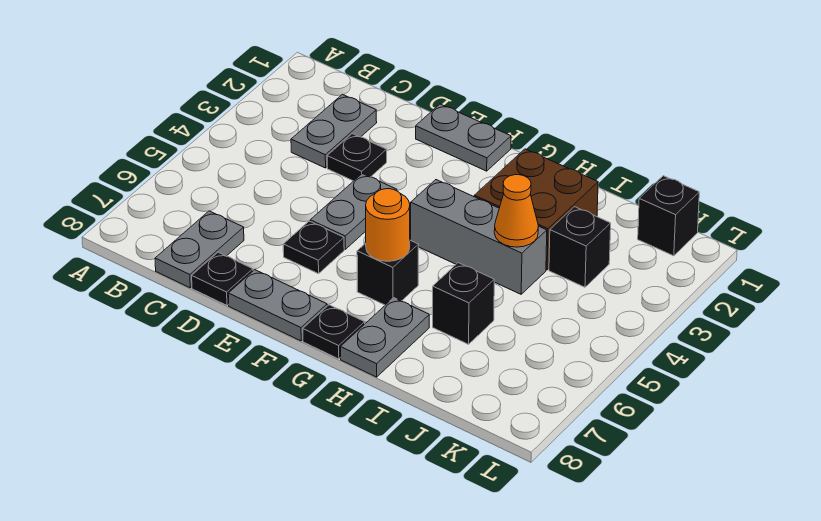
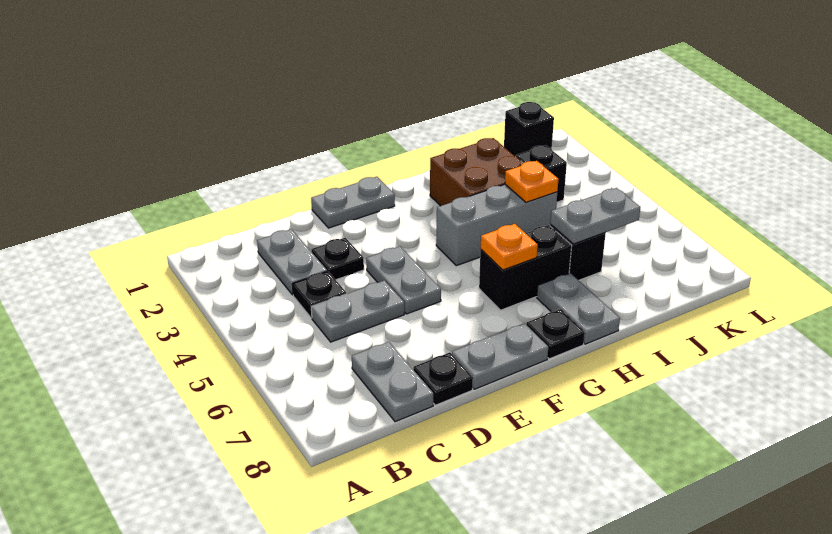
none -> grey plate C5:D5 level 1
black plate E6 level 1 -> black plate C4 level 1
black brick G6 level 1 -> black brick G6:H6 level 1
orange round brick G6 level 2 -> orange plate G6 level 2
orange cone I4 level 2 -> orange plate I4 level 2
none -> grey plate I6:J6 level 2

